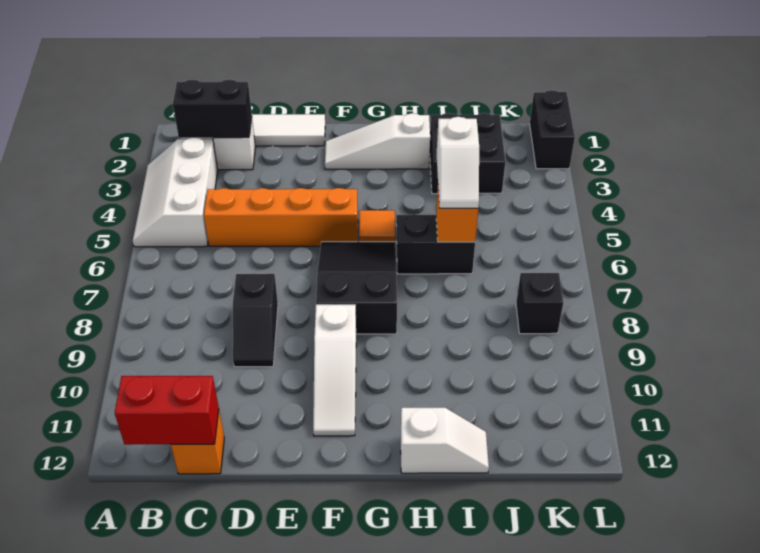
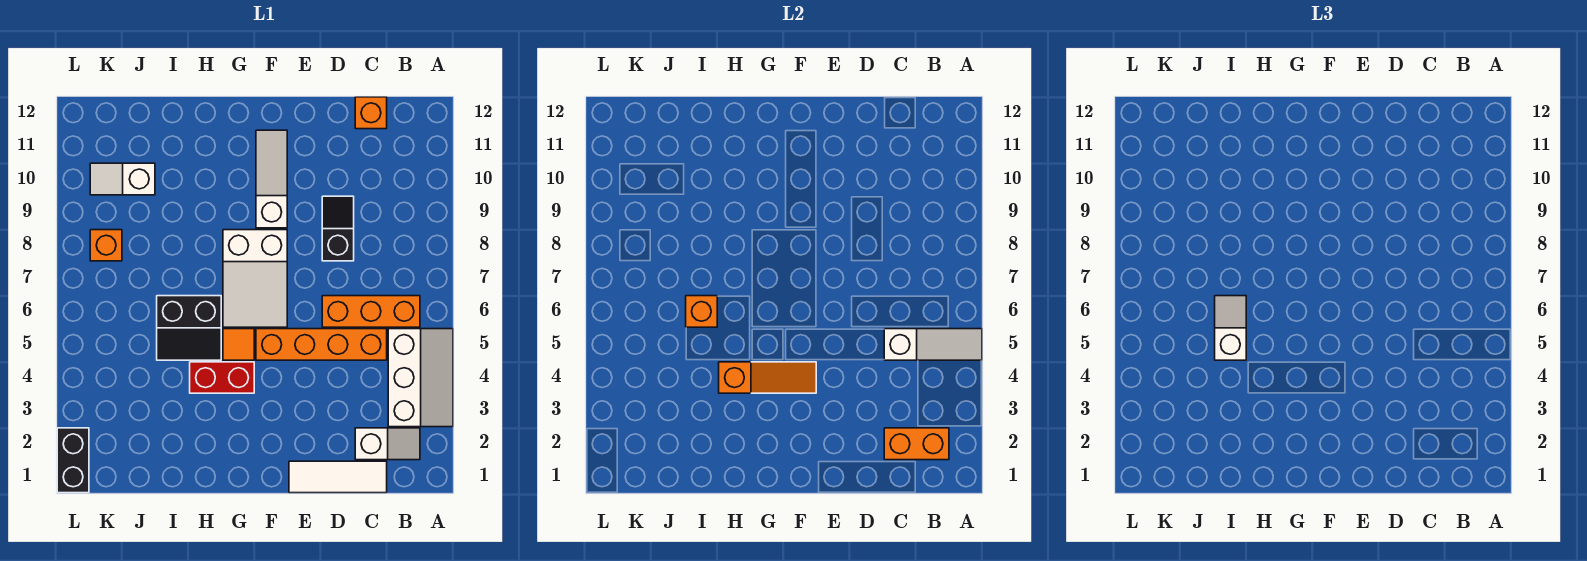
black brick B2:C2 level 2 -> orange brick B2:C2 level 2
none -> orange brick B6:D6 level 1
red brick B12:C12 level 2 -> red brick G4:H4 level 1
white slope F2:H2 level 1 top H -> white slope A5:C5 level 2 top C
none -> orange slope F4:H4 level 2 top H
black slope F6:G8 level 1 top 8 -> white slope F6:G8 level 1 top 8
white slope H12:I12 level 1 top H -> white slope J10:K10 level 1 top J
black brick I2:J3 level 1 -> none
black brick K8 level 1 -> orange brick K8 level 1

